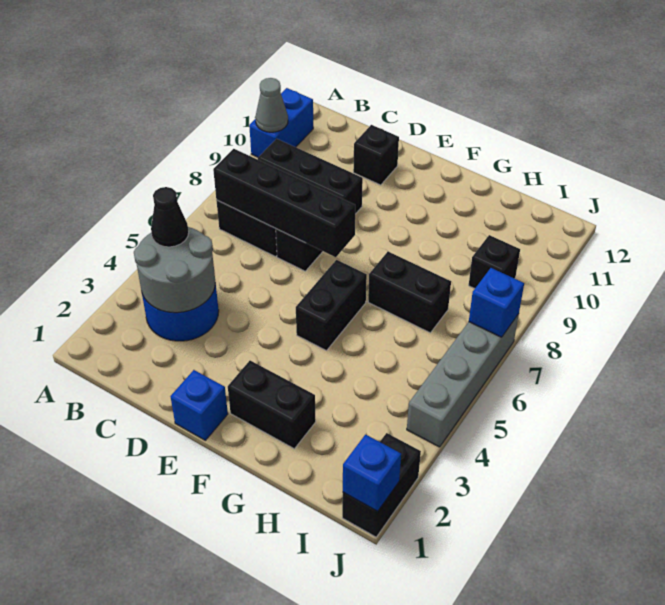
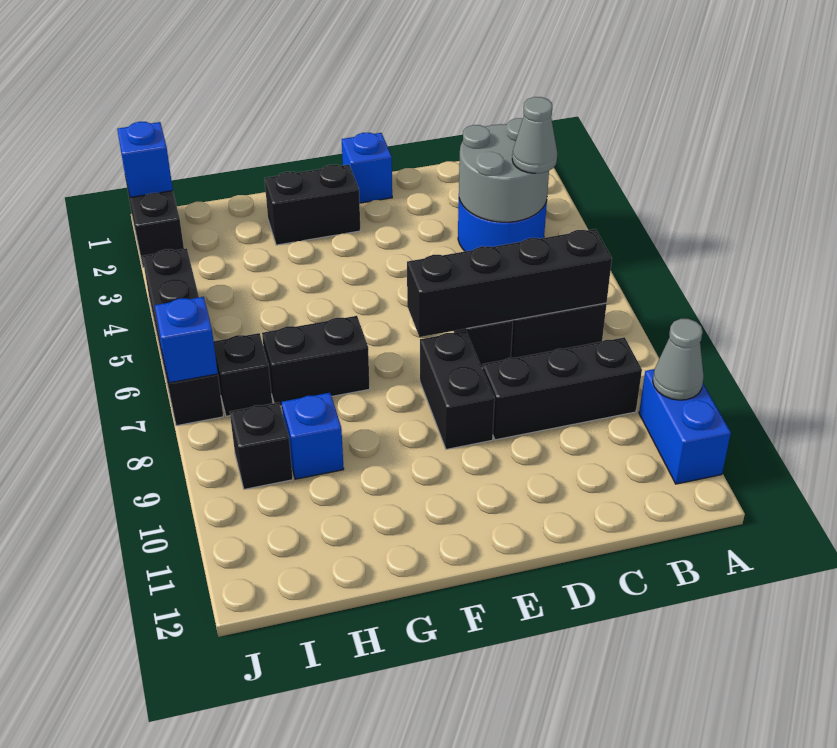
black cone B4 level 3 -> grey cone B4 level 3
black brick D11 level 1 -> black brick I7 level 1
black brick F5:F6 level 1 -> black brick E8:E9 level 1
none -> blue brick H9 level 1
grey brick J4:J7 level 1 -> black brick J4:J7 level 1

